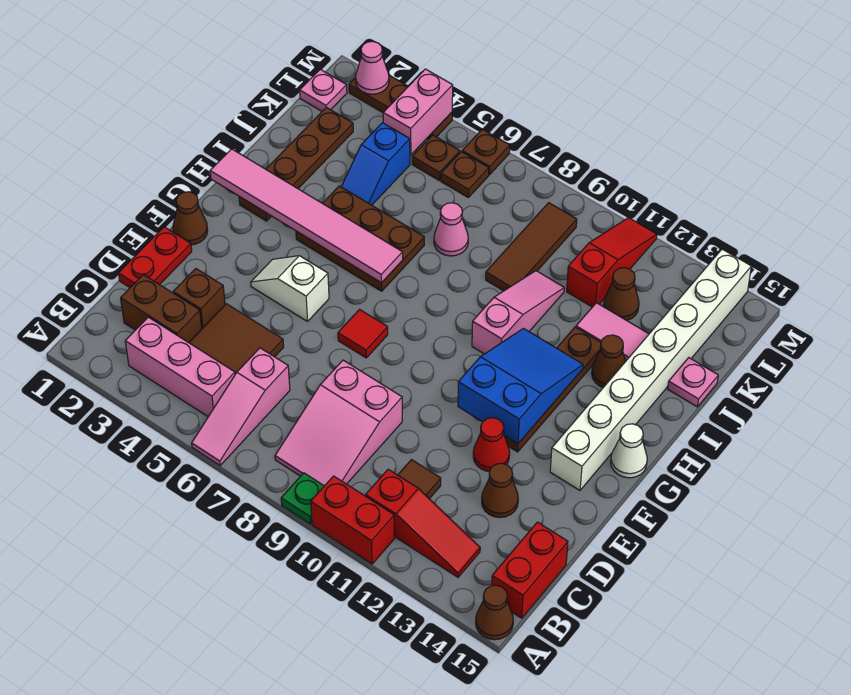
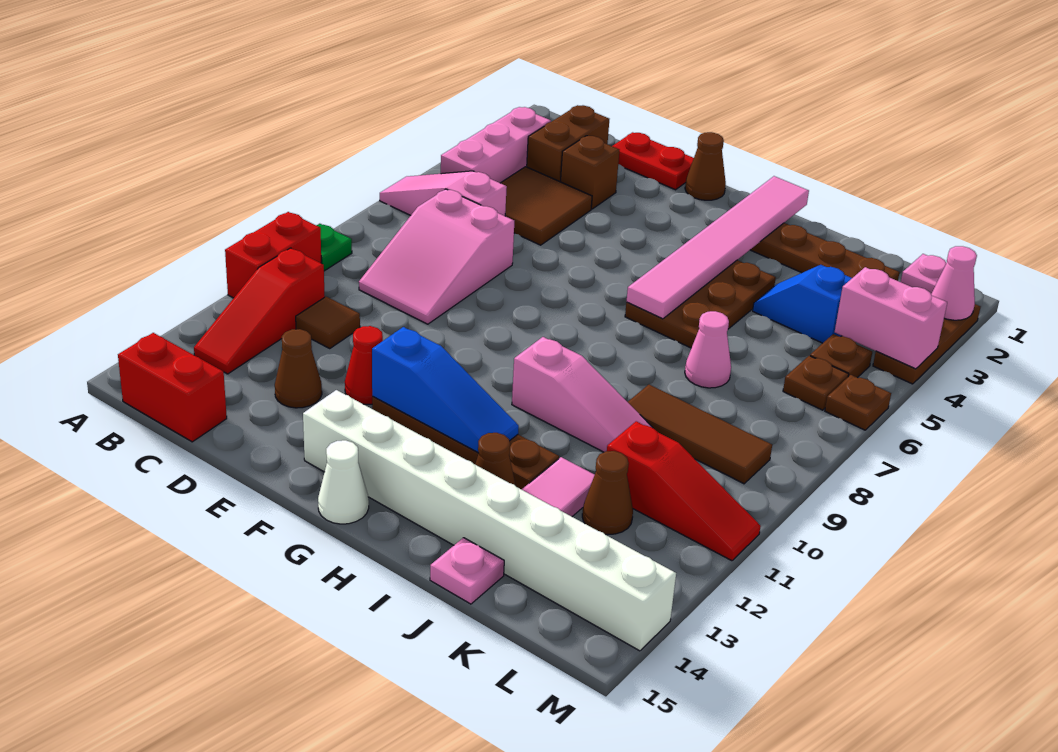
brown cone A15 level 1 -> none
pink slope B8:D9 level 1 top D -> pink slope C7:D9 level 1 top 7
white slope F4:F5 level 1 top 5 -> none
red tile F7 level 1 -> none
blue slope F11:H12 level 2 top F -> blue slope F12:H12 level 2 top F

